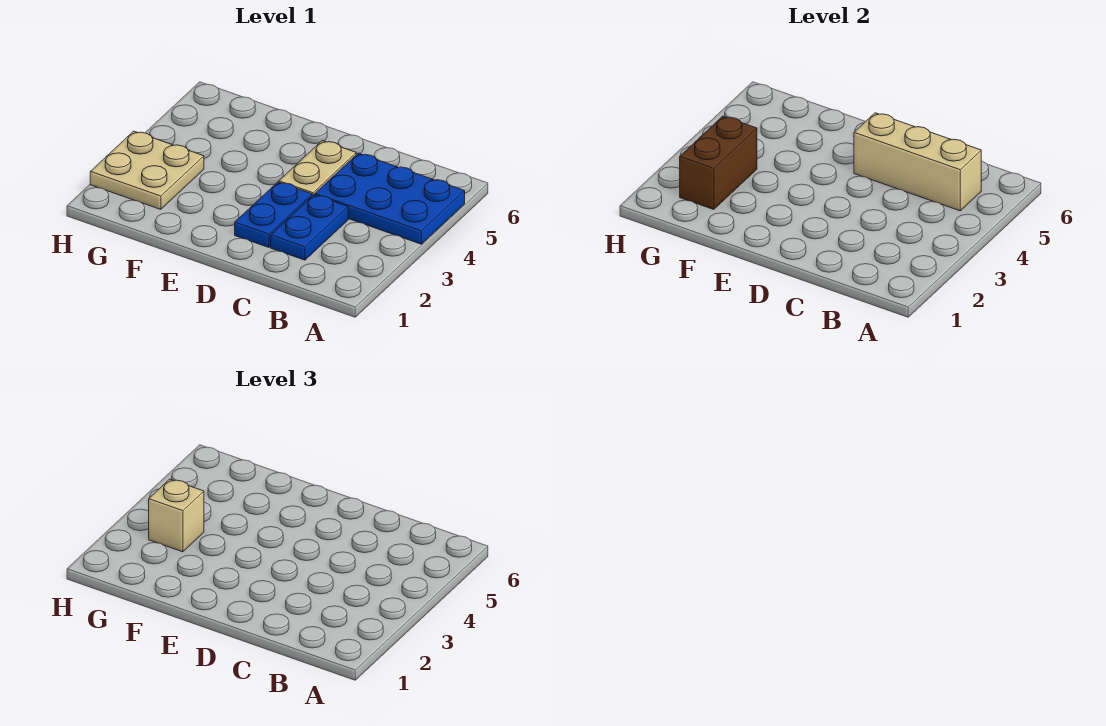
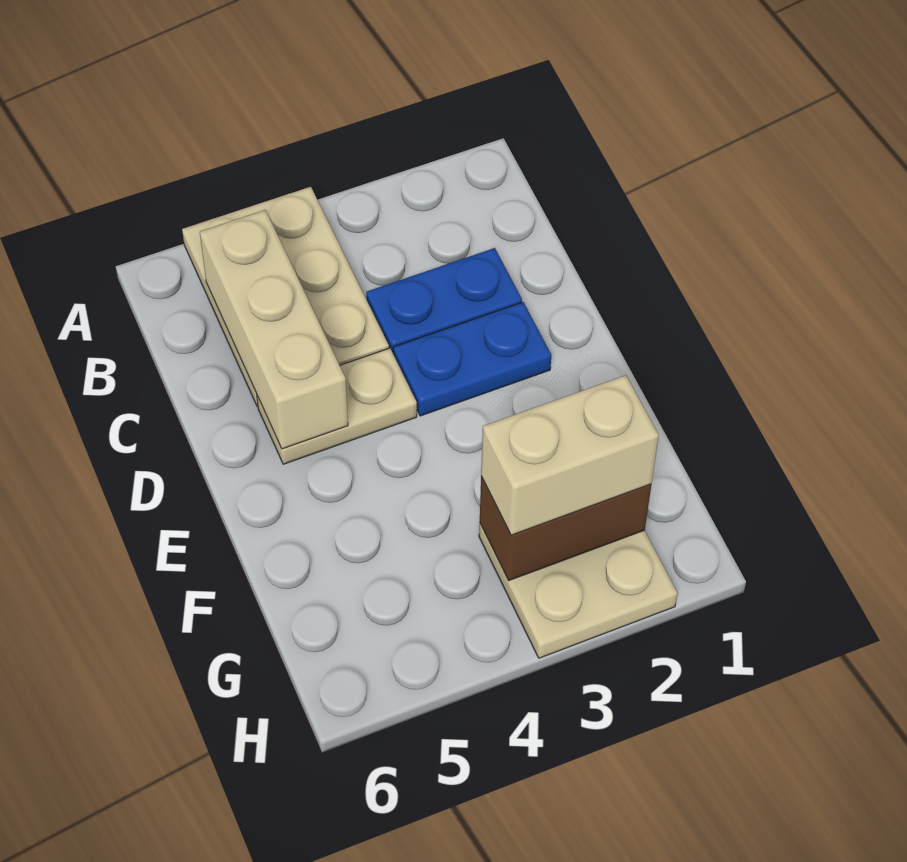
blue plate A4:C5 level 1 -> tan plate A4:C5 level 1
tan brick G3 level 3 -> tan brick G2:G3 level 3

